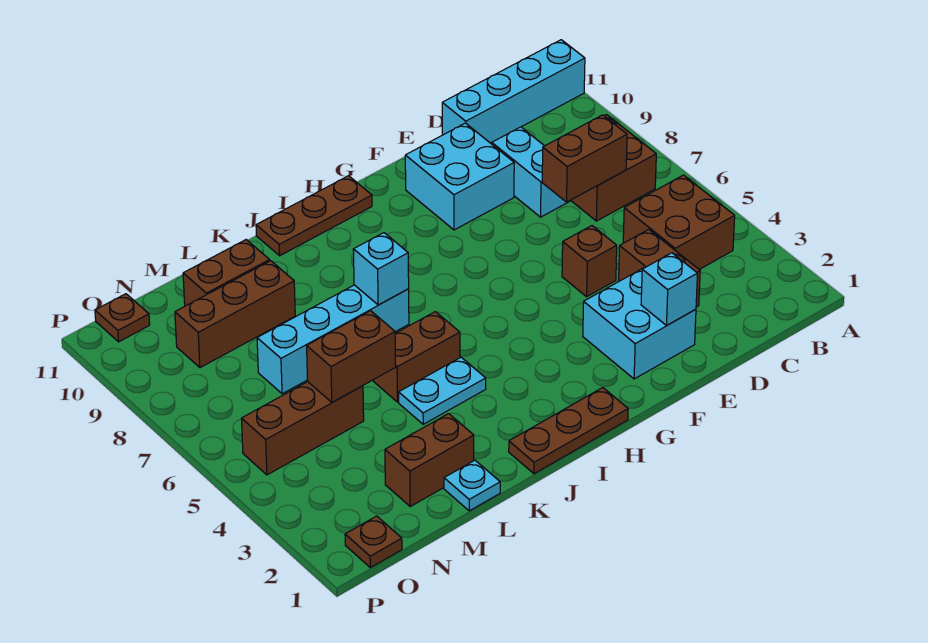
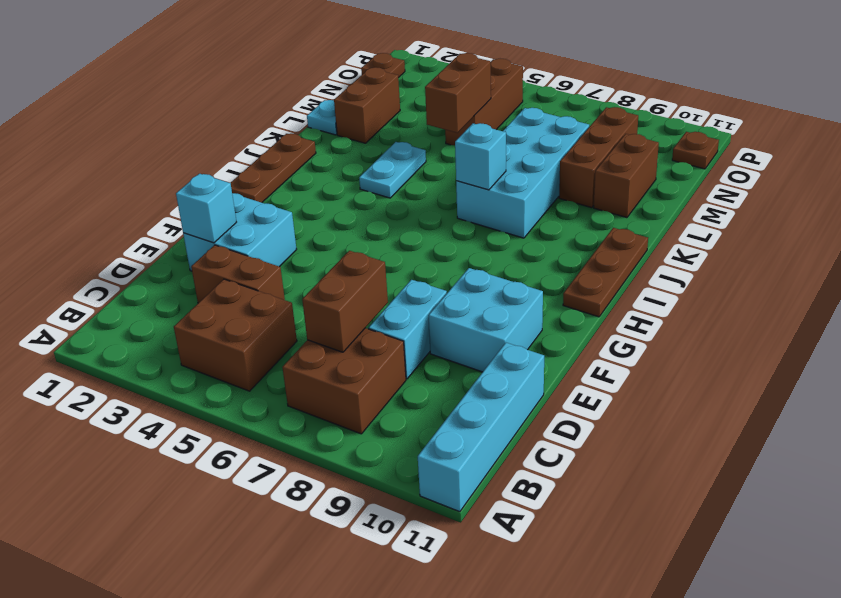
cyan brick D8:D9 level 1 -> cyan brick D8:E8 level 1
brown brick E5 level 1 -> none
brown brick J5:K5 level 1 -> none
cyan brick J7:M7 level 1 -> cyan brick J7:M8 level 1

